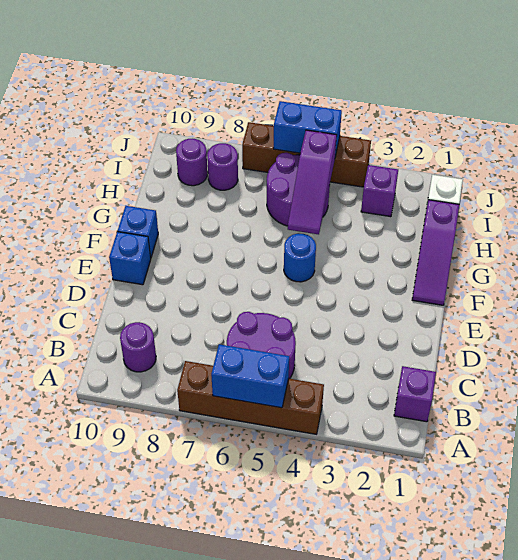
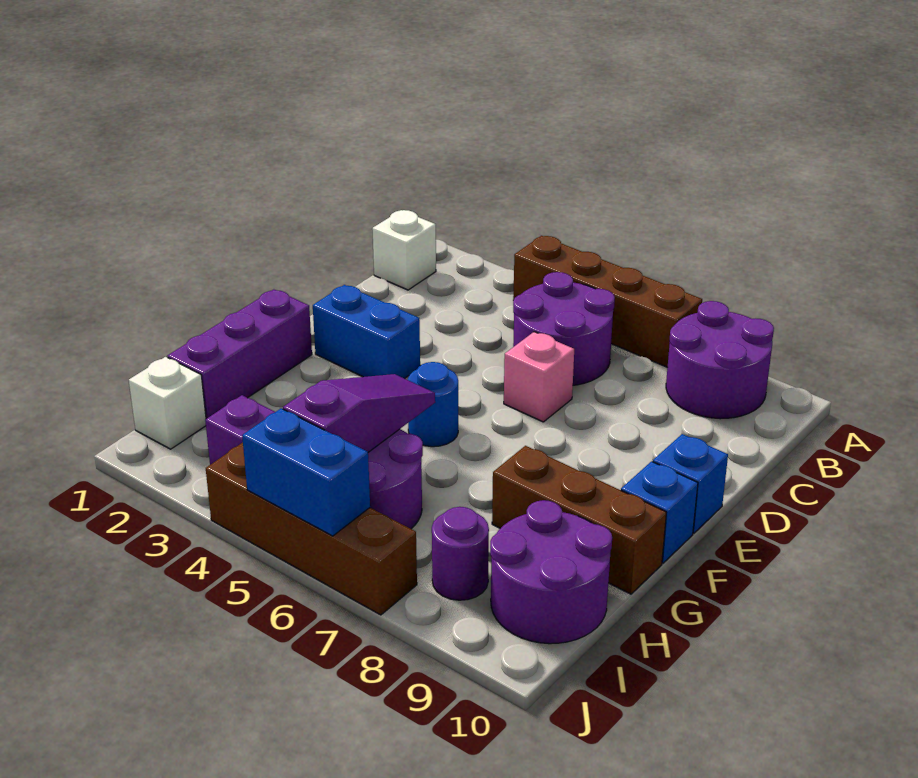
blue brick A5:A6 level 2 -> blue brick E2:E3 level 1
purple brick B1 level 1 -> white brick B1 level 1
purple round brick B9 level 1 -> purple round brick A8:B9 level 1
none -> pink brick D6 level 1
purple slope F1:H1 level 1 top H -> purple brick F1:H1 level 1
none -> brown brick G8:G10 level 1
purple round brick I9 level 1 -> purple round brick H9:I10 level 1

